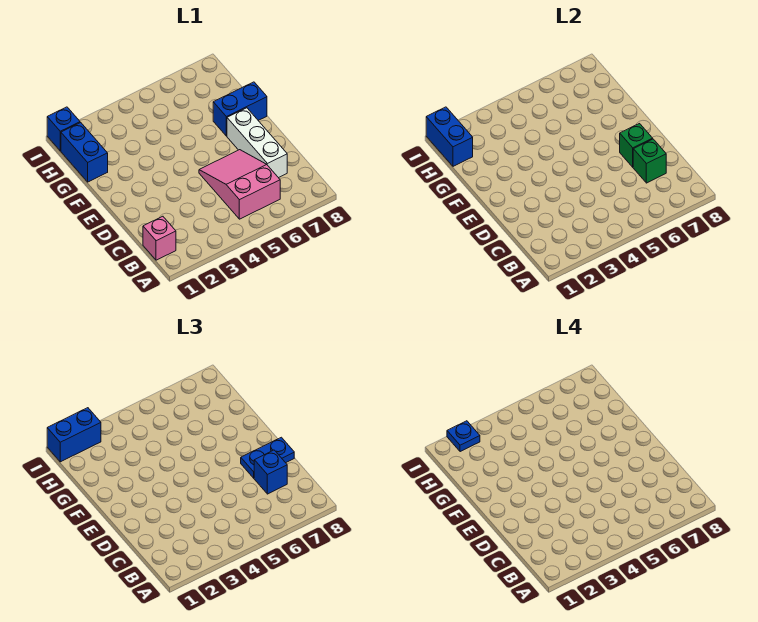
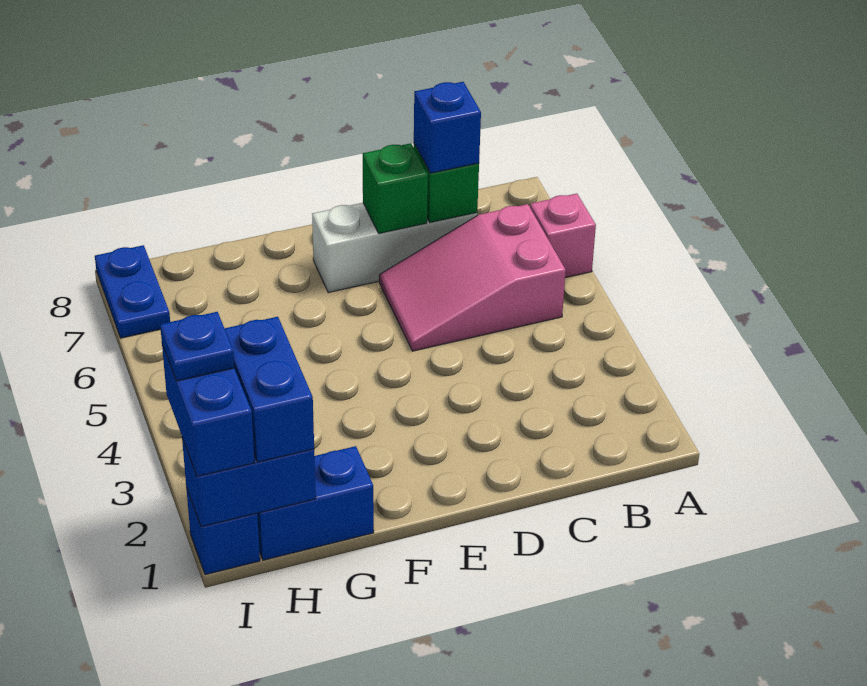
pink brick B1 level 1 -> pink brick A6 level 1
blue plate D7:D8 level 3 -> blue plate I7:I8 level 1
blue brick F7:F8 level 1 -> blue brick H1:H2 level 3

